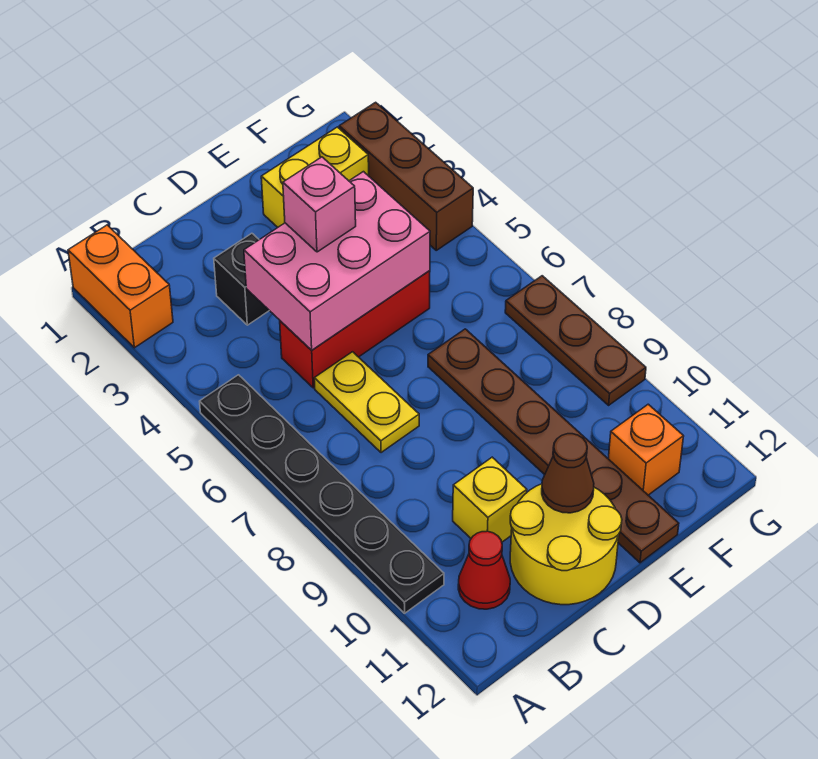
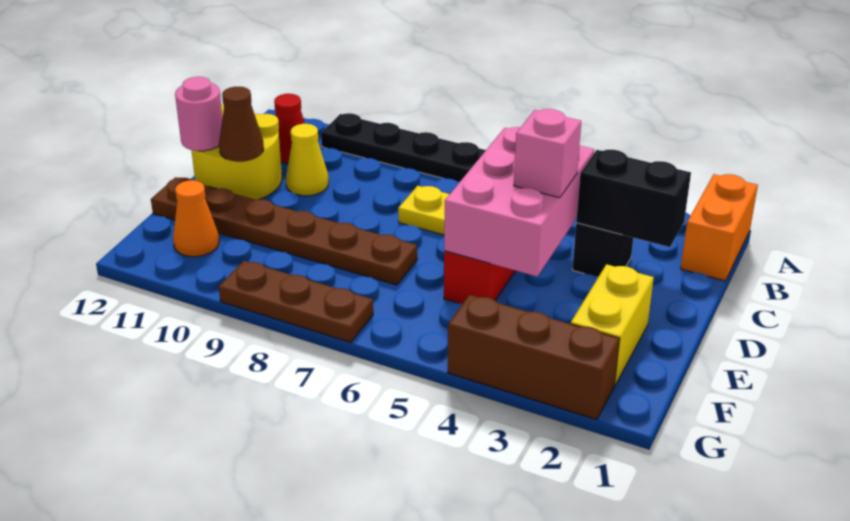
orange brick A1:A2 level 1 -> orange brick A1:B1 level 1
none -> black brick C2:C3 level 2
yellow brick C10 level 1 -> yellow cone C10 level 1
none -> pink round brick D12 level 2
orange brick F11 level 1 -> orange cone F11 level 1

